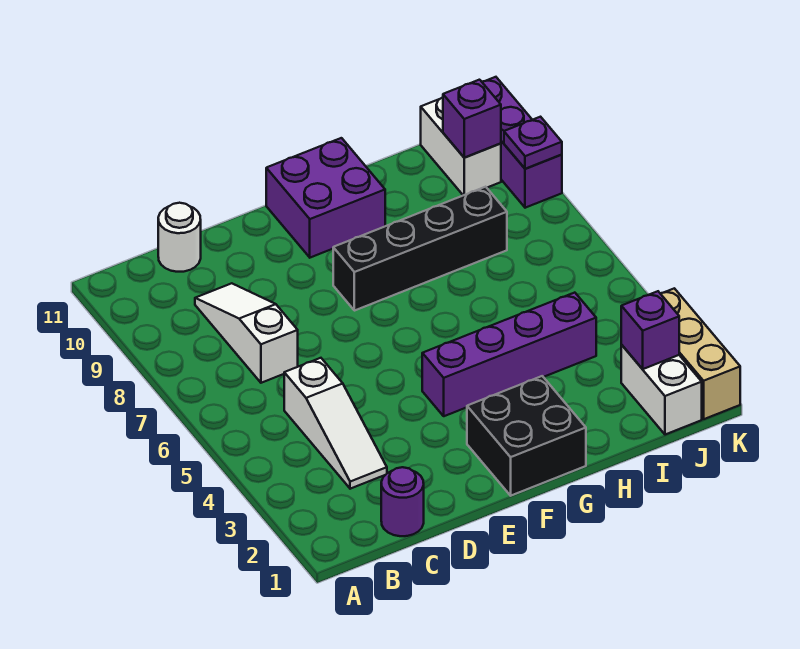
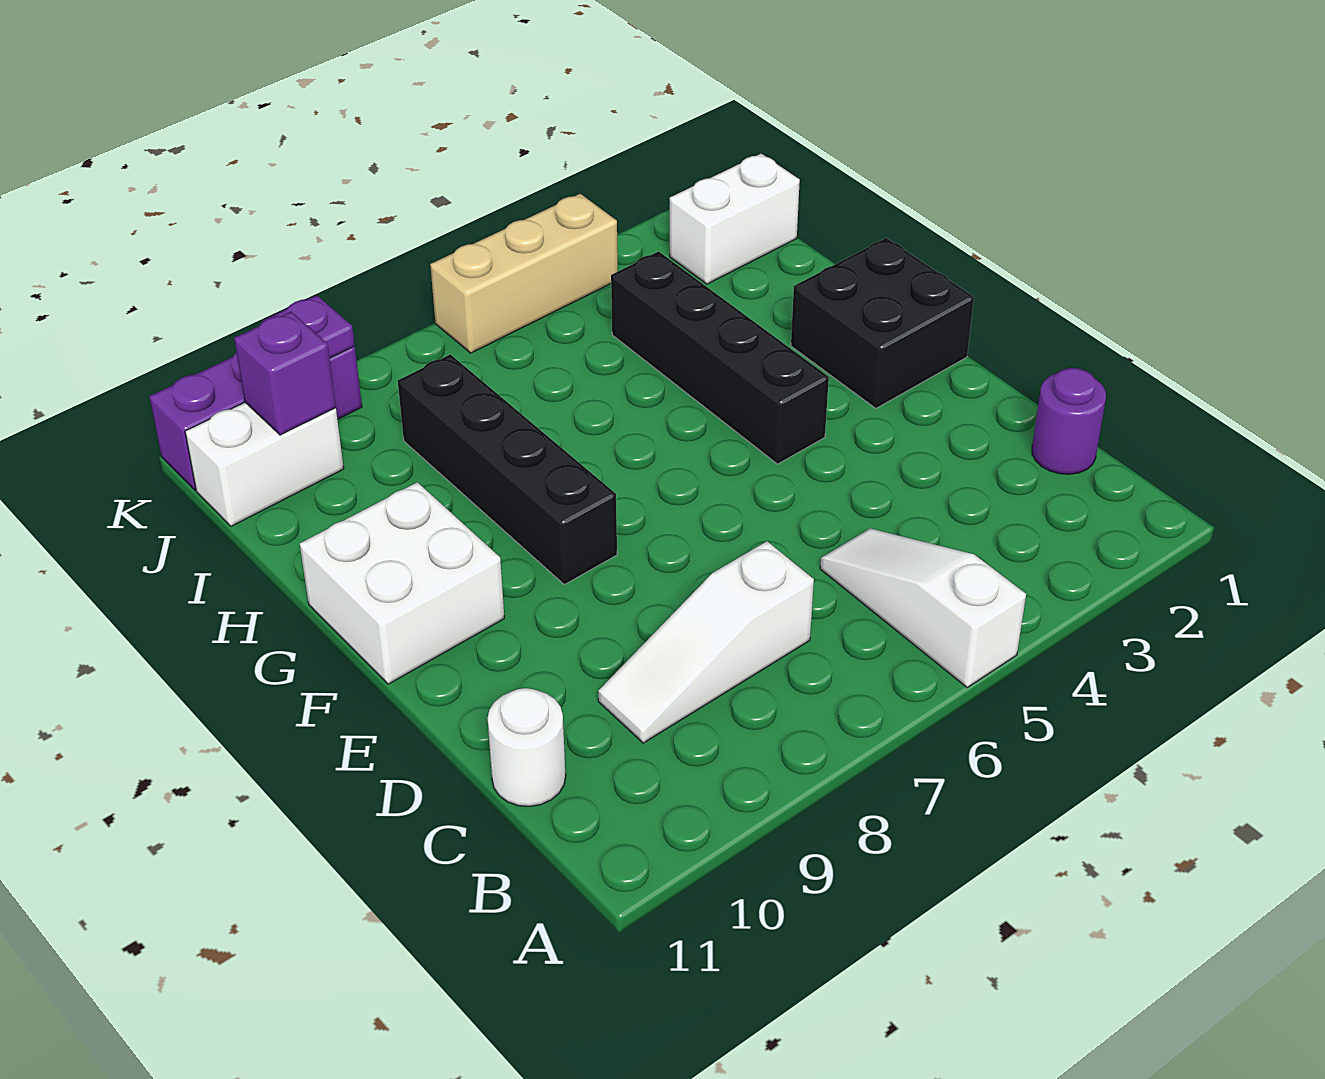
white slope C3:C5 level 1 top 5 -> white slope A5:C5 level 1 top A
purple brick F4:I4 level 1 -> black brick F4:I4 level 1
purple brick F10:G11 level 1 -> white brick F10:G11 level 1
purple brick J2 level 2 -> none
tan brick K1:K3 level 1 -> tan brick K4:K6 level 1

